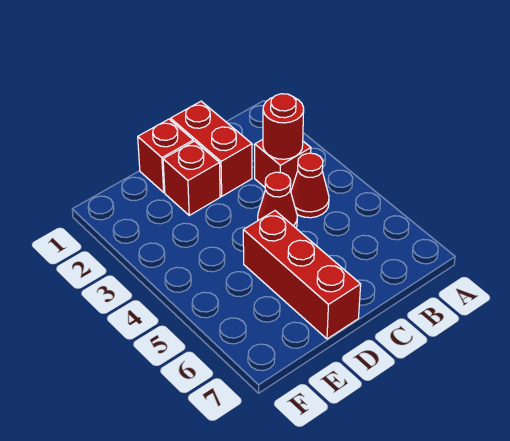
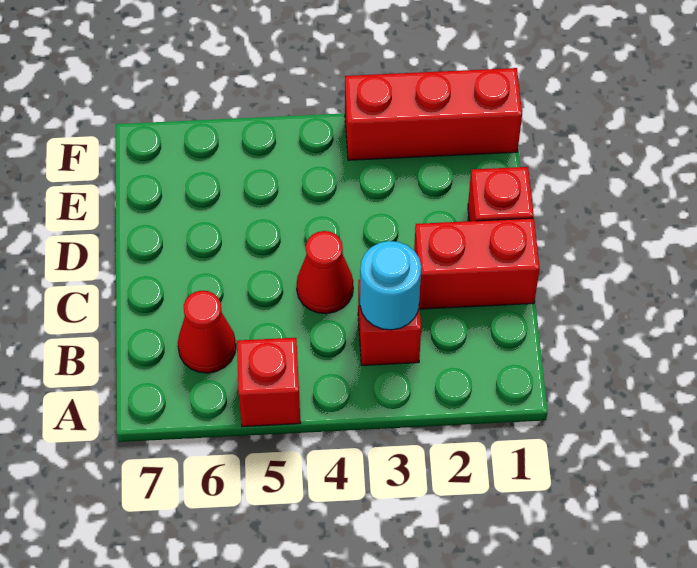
red round brick B3 level 2 -> cyan round brick B3 level 2
red cone B4 level 1 -> red cone B6 level 1
red brick D2 level 1 -> red brick A5 level 1
red brick D5:D7 level 1 -> red brick F1:F3 level 1

